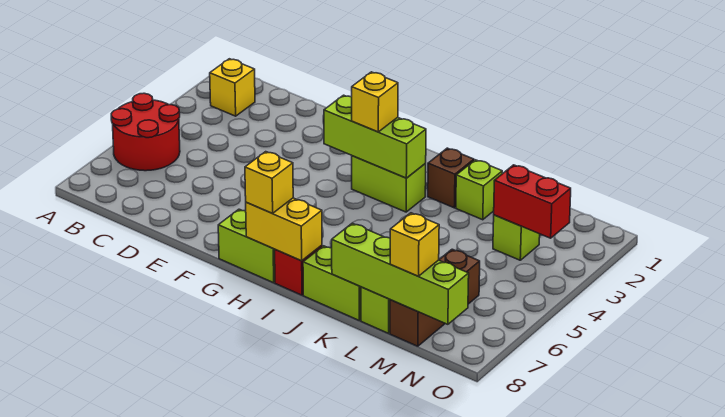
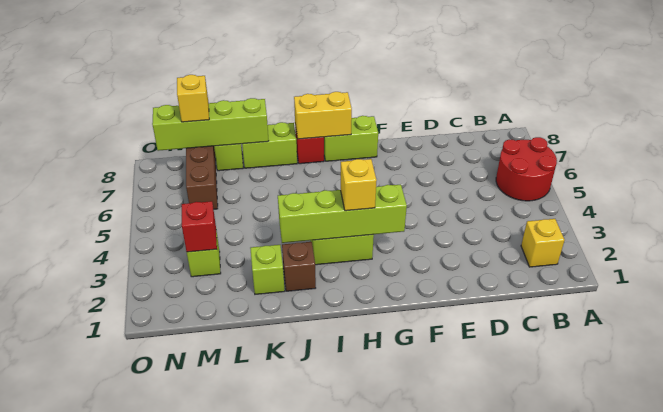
lime brick G3:I3 level 2 -> lime brick G3:J3 level 2
yellow brick H8 level 3 -> none
red brick M3:N3 level 2 -> red brick M3 level 2

